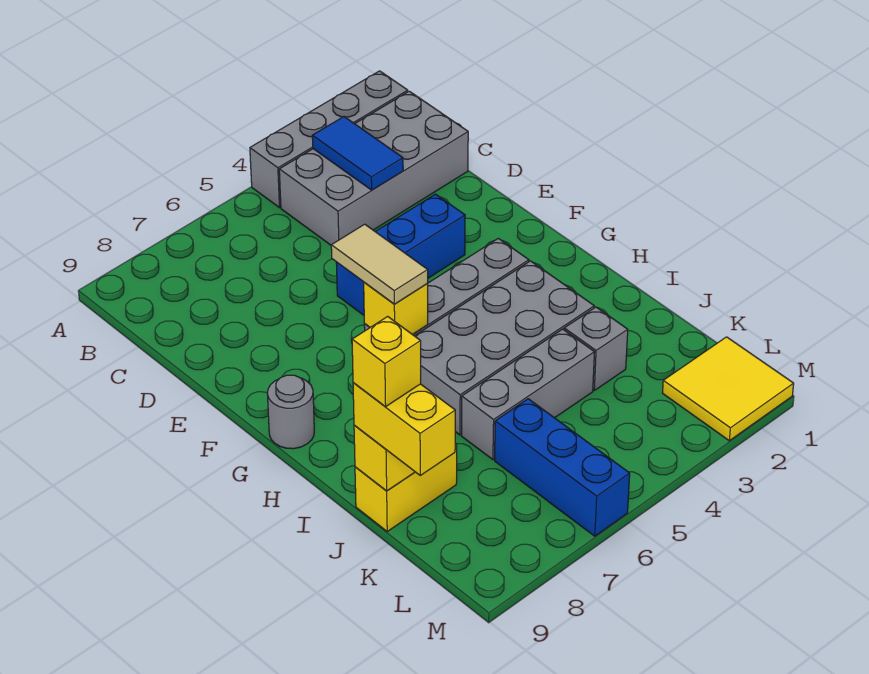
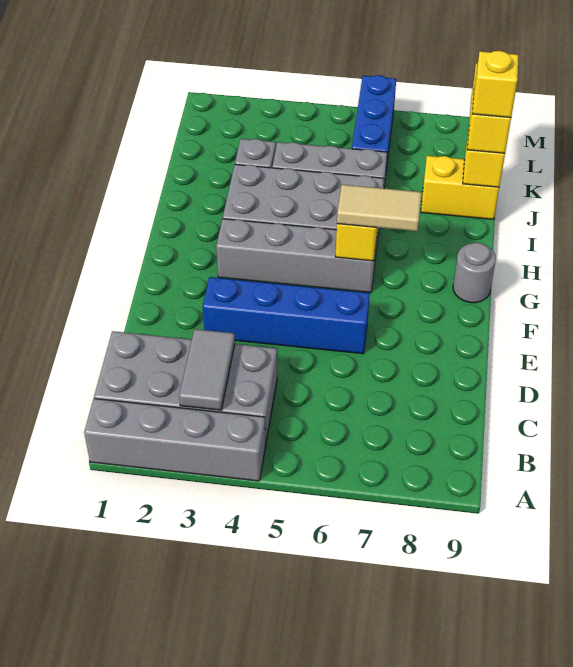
blue tile B3:C3 level 2 -> grey tile B3:C3 level 2
blue brick E3:E5 level 1 -> blue brick E3:E6 level 1
tan tile F6:G6 level 3 -> tan tile G6:G7 level 3
yellow tile L1:M2 level 1 -> none

